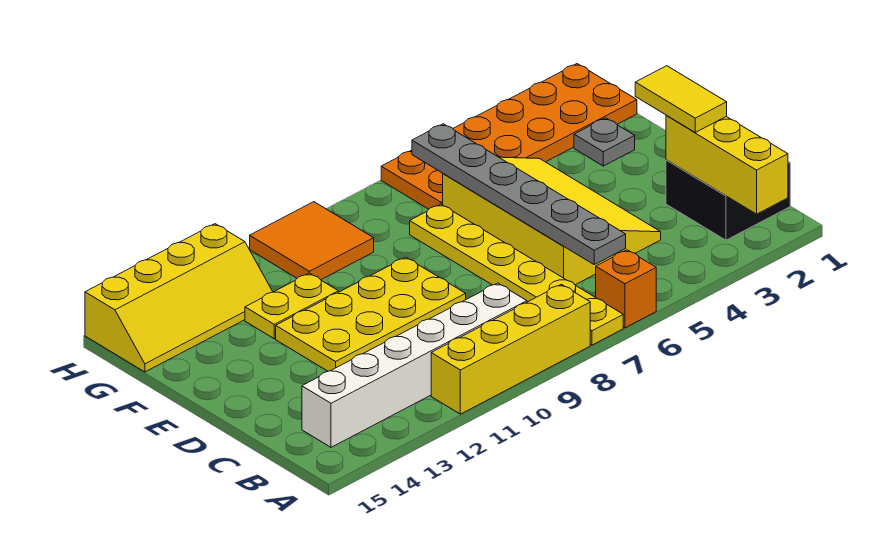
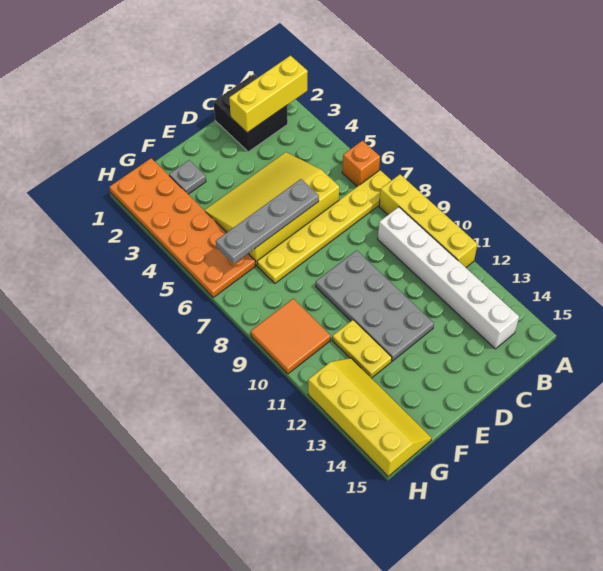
grey plate B6:G6 level 2 -> grey plate D6:G6 level 2
yellow tile C2:D2 level 3 -> none
yellow plate D9:E12 level 1 -> grey plate D9:E12 level 1

